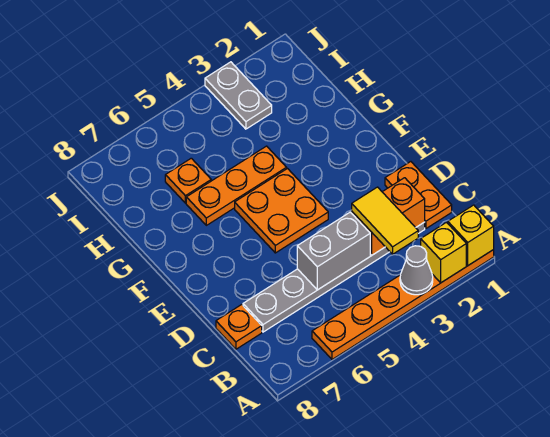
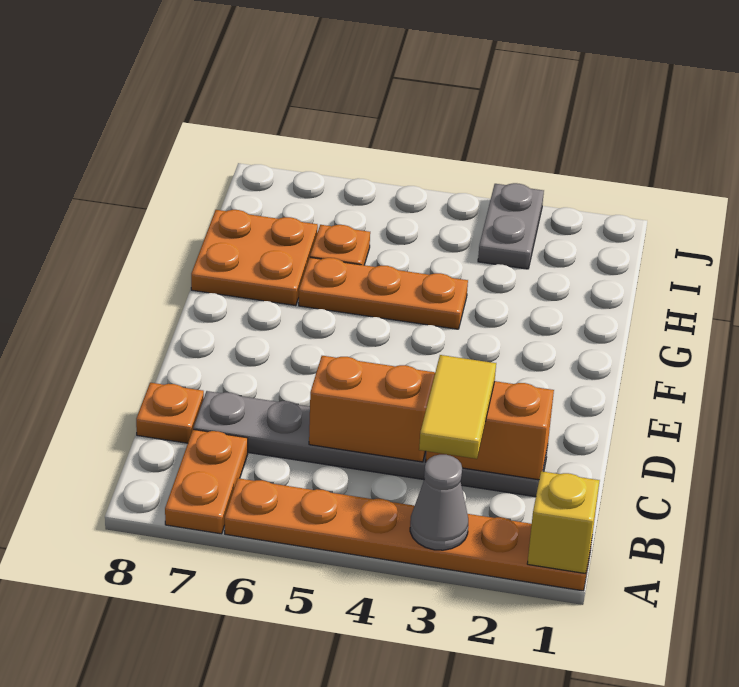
yellow brick A2 level 2 -> none
orange plate C1:D1 level 1 -> orange plate A7:B7 level 1
grey brick C4:C5 level 2 -> orange brick C4:C5 level 2
orange plate E4:F5 level 1 -> orange plate G7:H8 level 1

